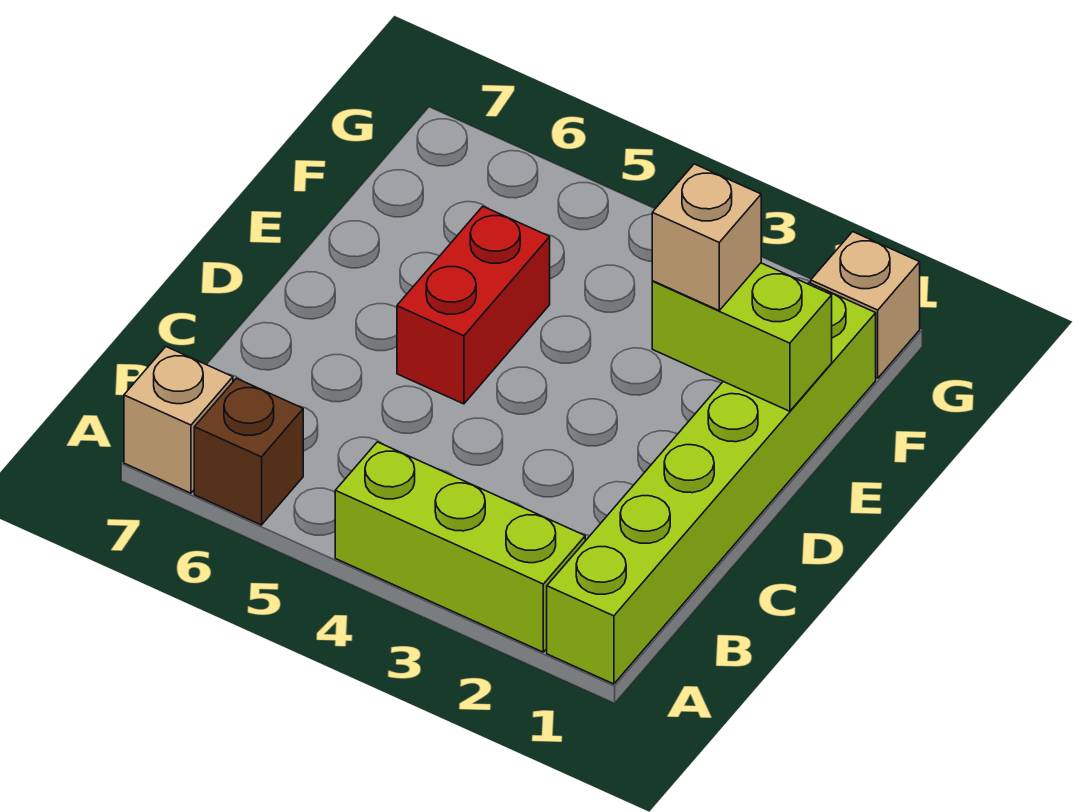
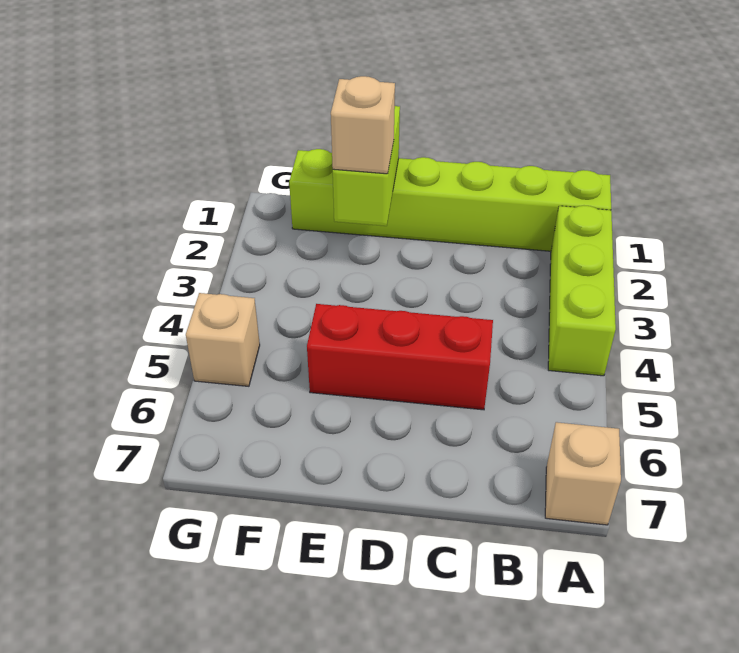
brown brick A6 level 1 -> none
red brick D5:E5 level 1 -> red brick C5:E5 level 1
tan brick G1 level 1 -> tan brick G5 level 1

